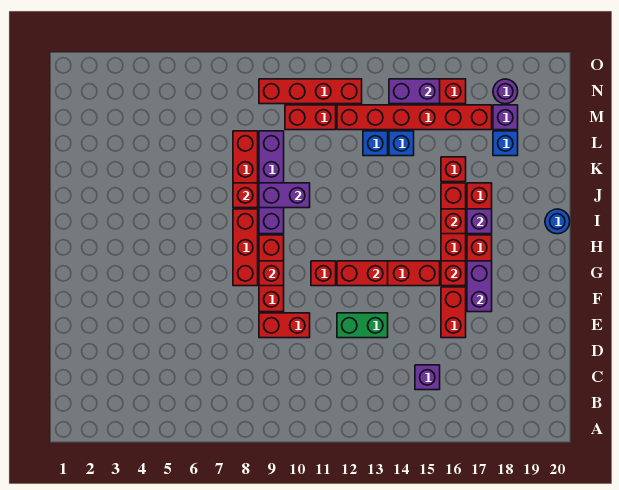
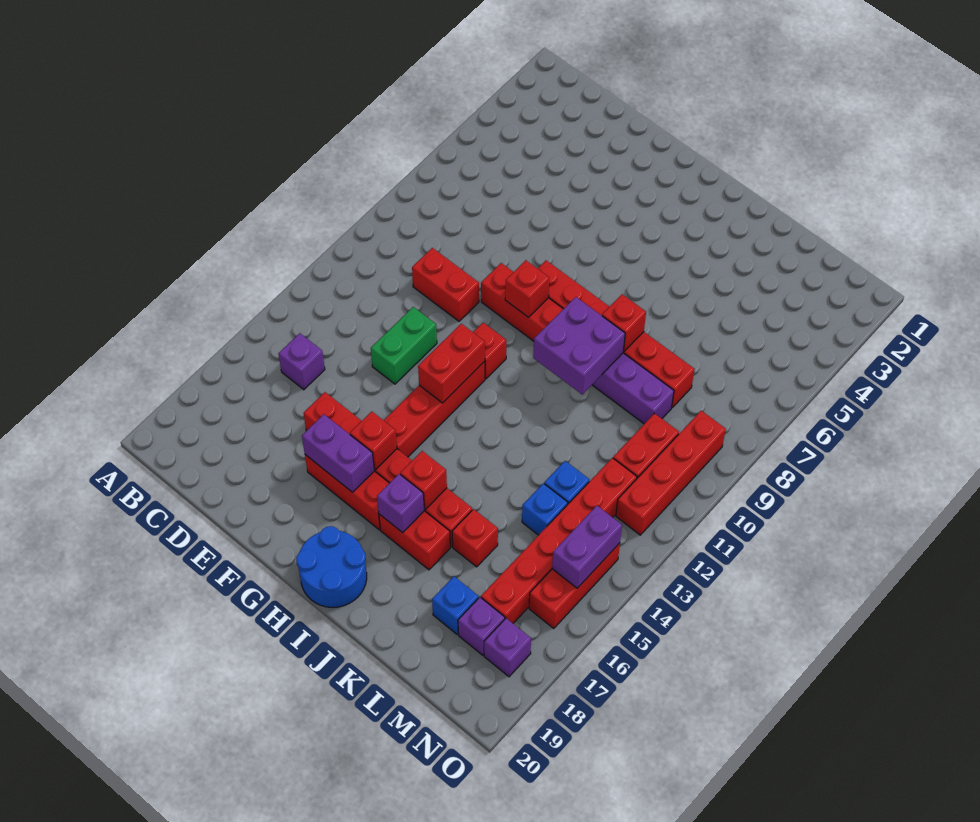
red brick E9:E10 level 1 -> red brick D10:E10 level 1
blue round brick I20 level 1 -> blue round brick H19:I20 level 1
purple brick J9:J10 level 2 -> purple brick I9:J10 level 2
purple round brick N18 level 1 -> purple brick N18 level 1

